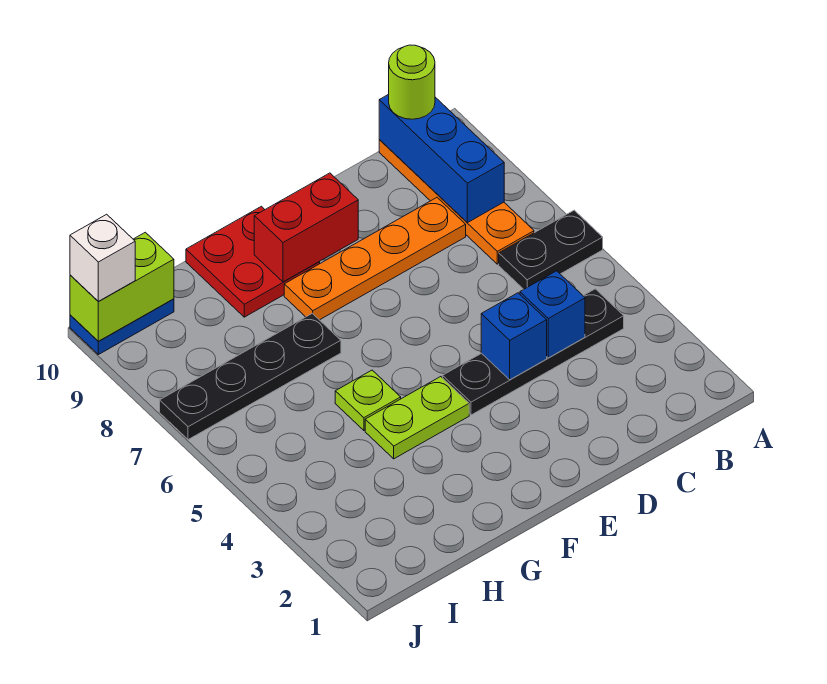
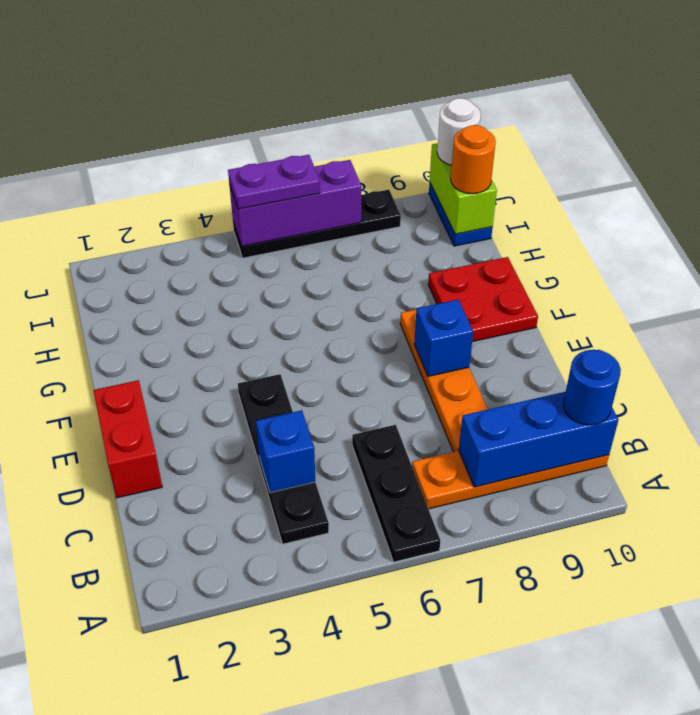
black plate A6:B6 level 1 -> black plate A6:C6 level 1
lime round brick B10 level 3 -> blue round brick B10 level 3
blue brick D4 level 2 -> blue brick E8 level 2
red brick E9:F9 level 2 -> red brick D1:E1 level 1
lime plate F4:G4 level 1 -> none
lime plate G5 level 1 -> none
black plate G7:J7 level 1 -> black plate J5:J8 level 1
none -> orange round brick I10 level 3
none -> purple brick J5:J7 level 2
none -> purple plate J5:J6 level 3
white brick J10 level 3 -> white round brick J10 level 3

